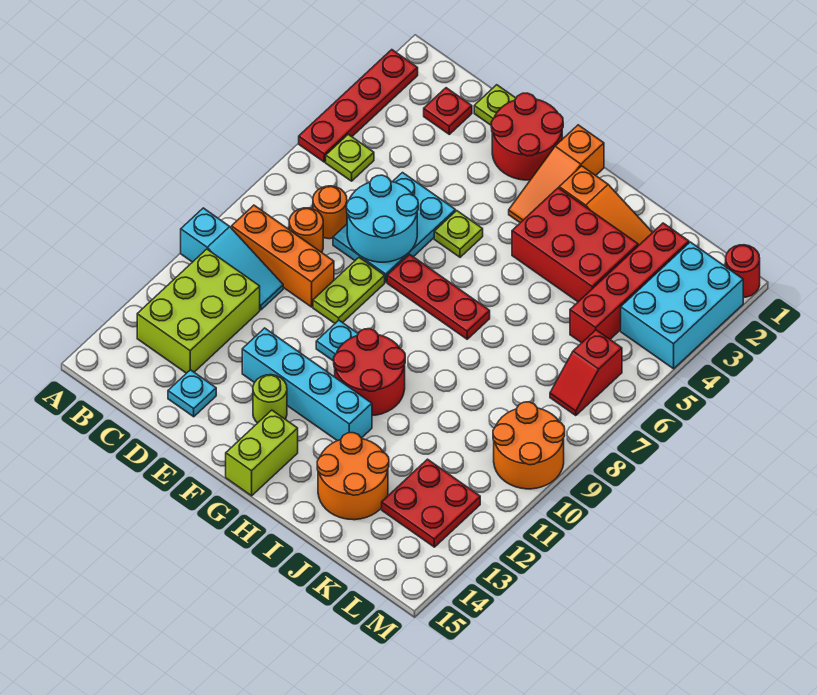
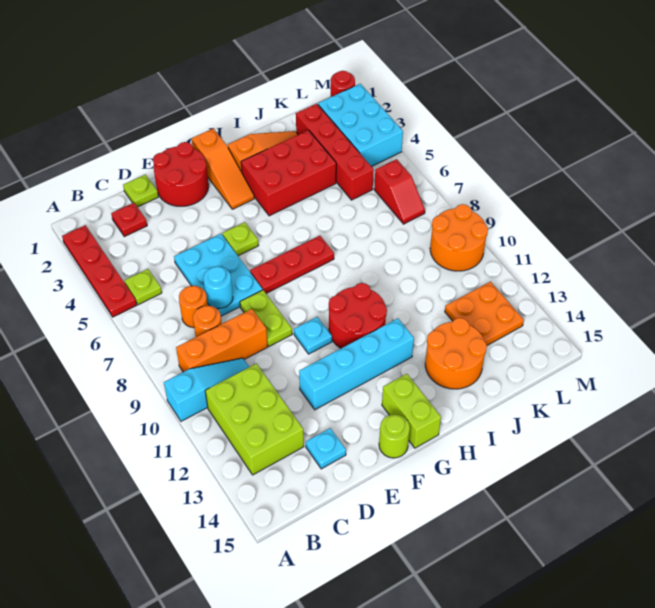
cyan round brick D6:E7 level 2 -> cyan round brick D7 level 2
lime round brick F13 level 1 -> lime round brick F15 level 1
red plate K12:L13 level 1 -> orange plate K12:L13 level 1

